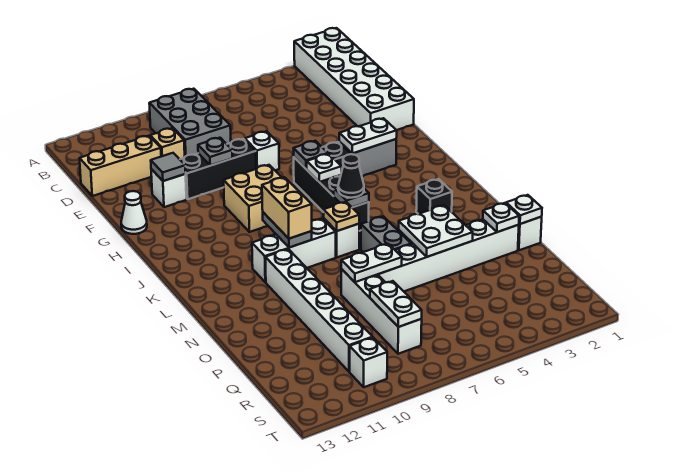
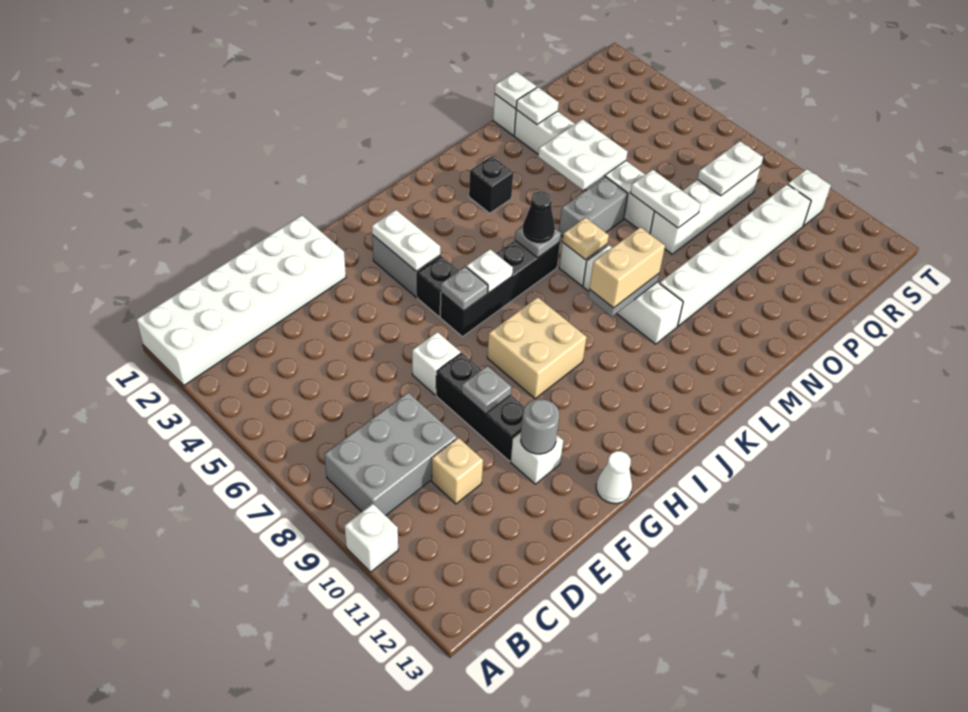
none -> white brick A10 level 1
tan brick D11:D13 level 1 -> none
grey tile F11 level 2 -> grey round brick F11 level 2

